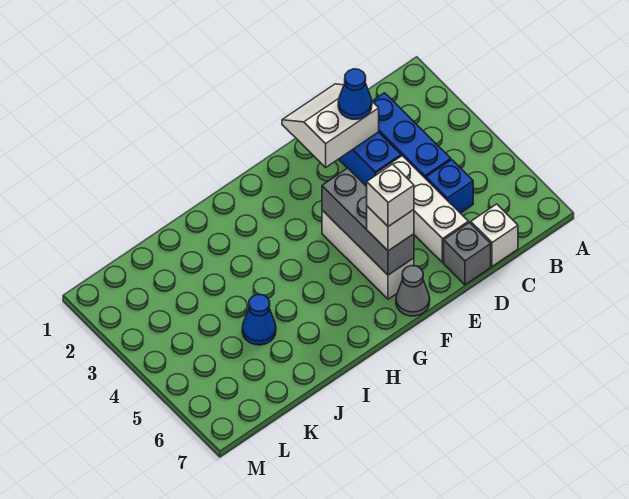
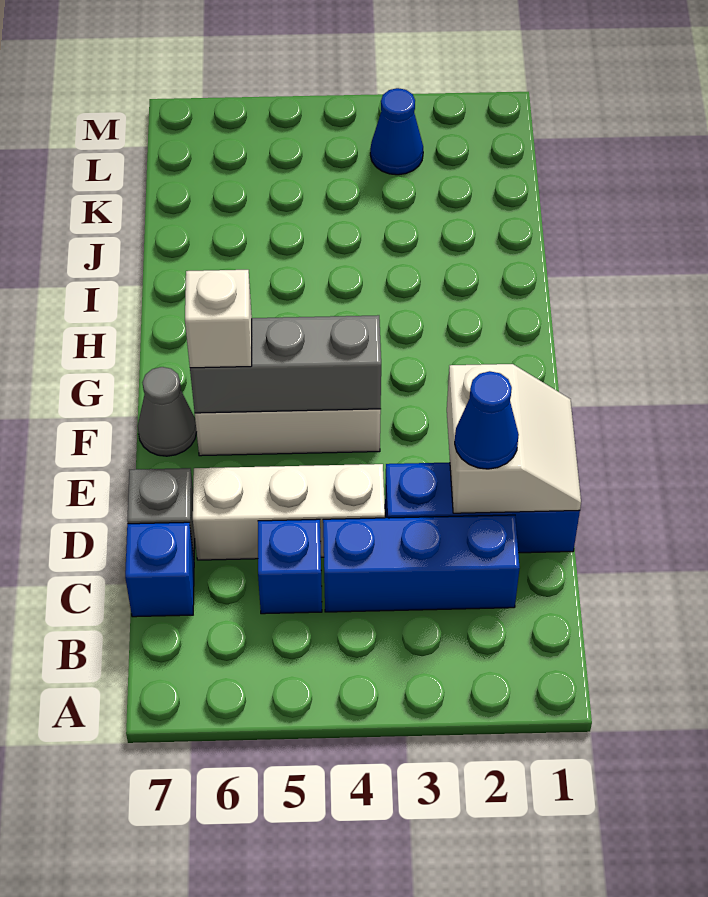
white brick C7 level 1 -> blue brick C7 level 1
white brick F6 level 4 -> none
blue cone J5 level 1 -> blue cone L3 level 1

